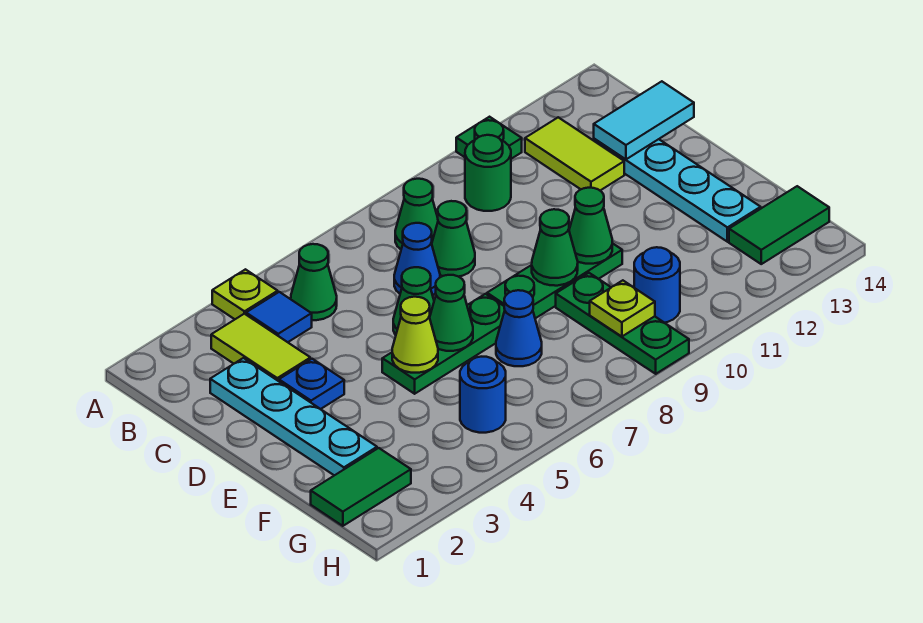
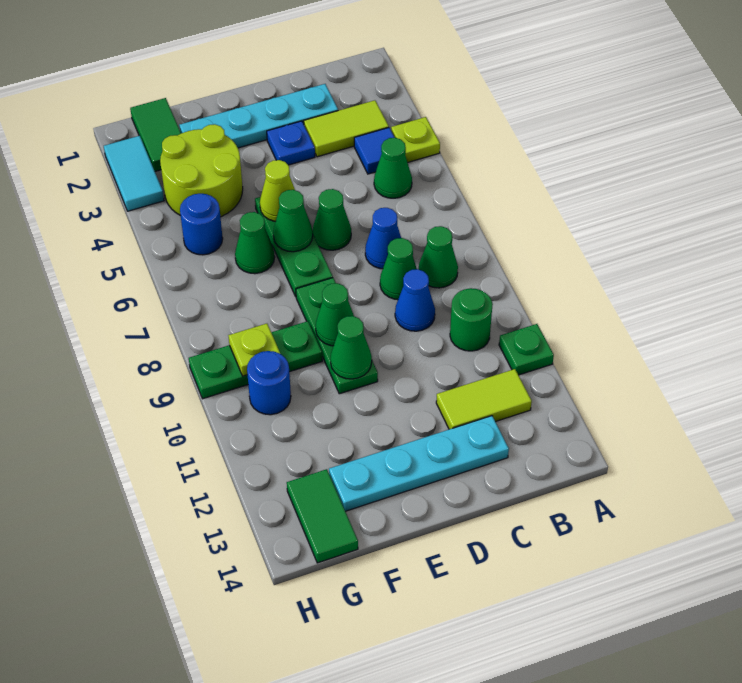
cyan tile C13:C14 level 2 -> cyan tile H2:H3 level 1
none -> lime round brick F3:G4 level 1
none -> green cone F6 level 1
blue cone F7 level 1 -> blue cone C9 level 1

